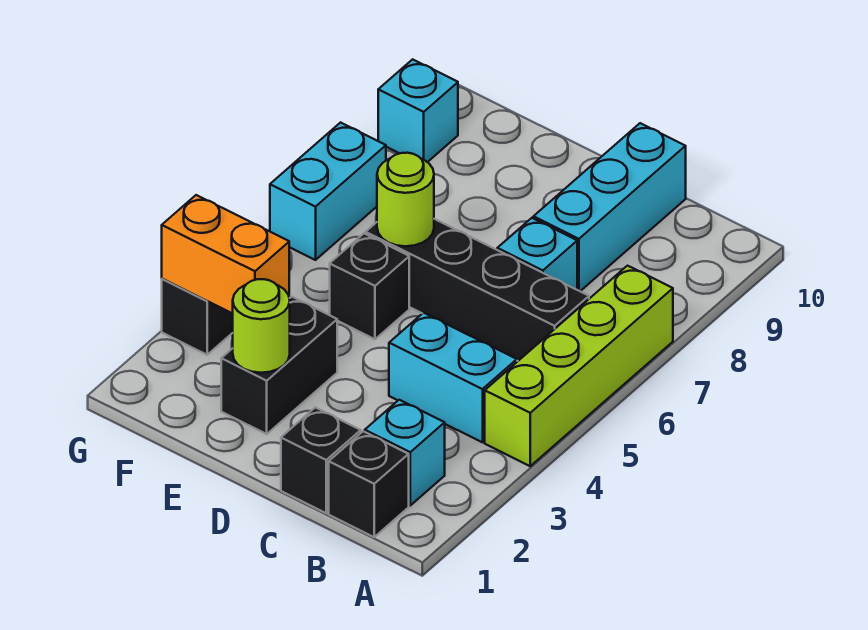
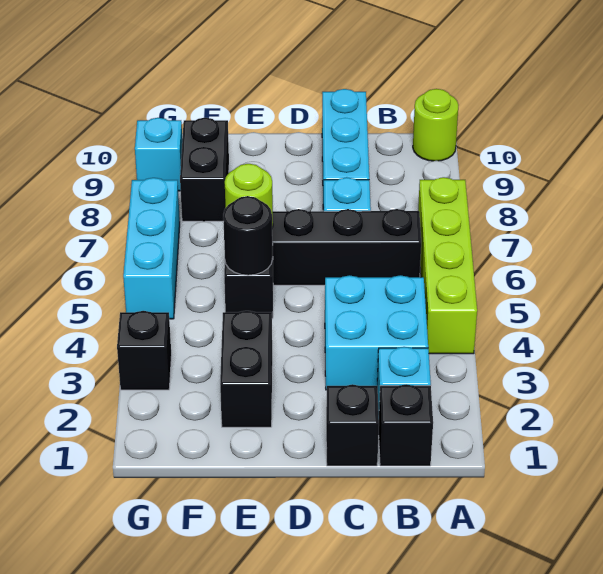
cyan brick B4:C4 level 1 -> cyan brick B3:C4 level 1
lime round brick E2 level 2 -> lime round brick A10 level 1
none -> black round brick E5 level 2
orange brick F3:G3 level 2 -> none
none -> black brick F8:F9 level 1
cyan brick G6:G7 level 1 -> cyan brick G5:G7 level 1

